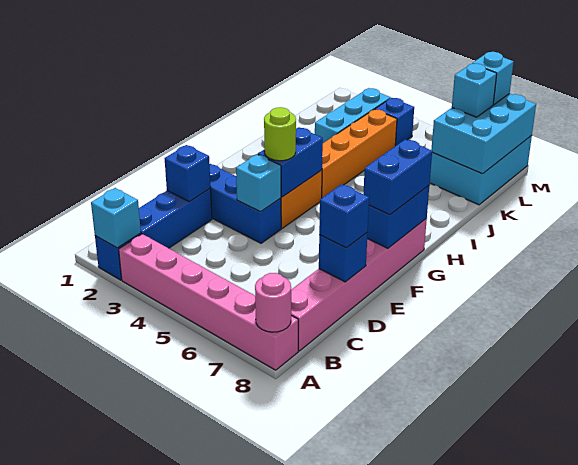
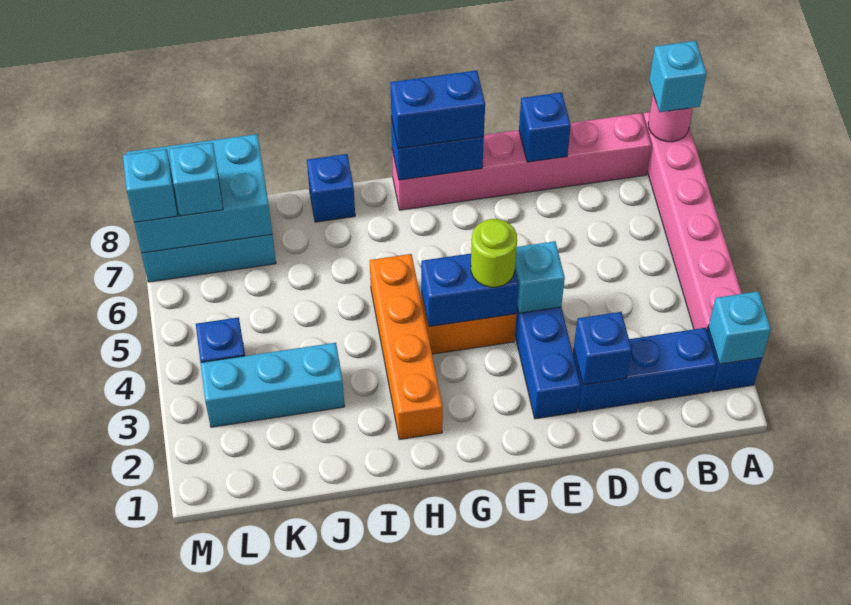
none -> cyan brick A8 level 3
blue brick D8 level 3 -> blue brick I8 level 1
orange brick H4:K4 level 1 -> orange brick H2:H5 level 1

